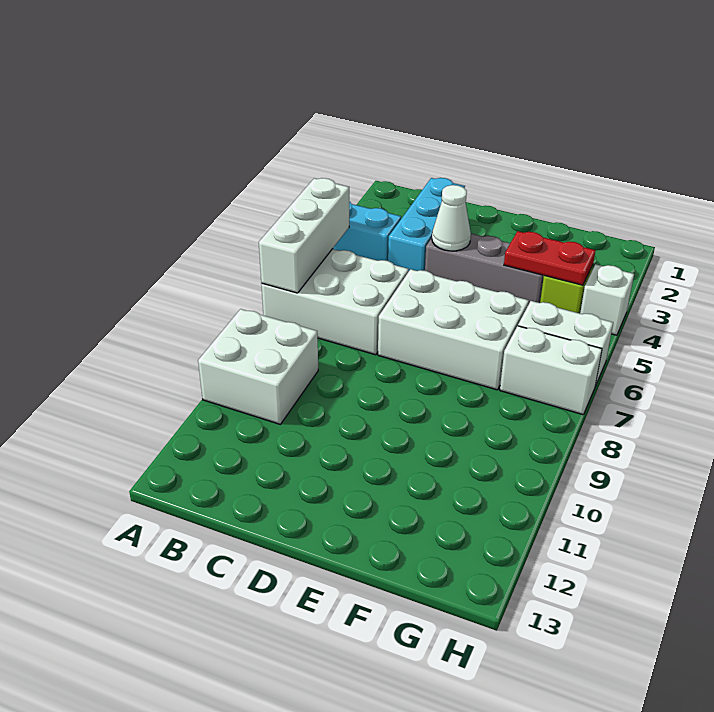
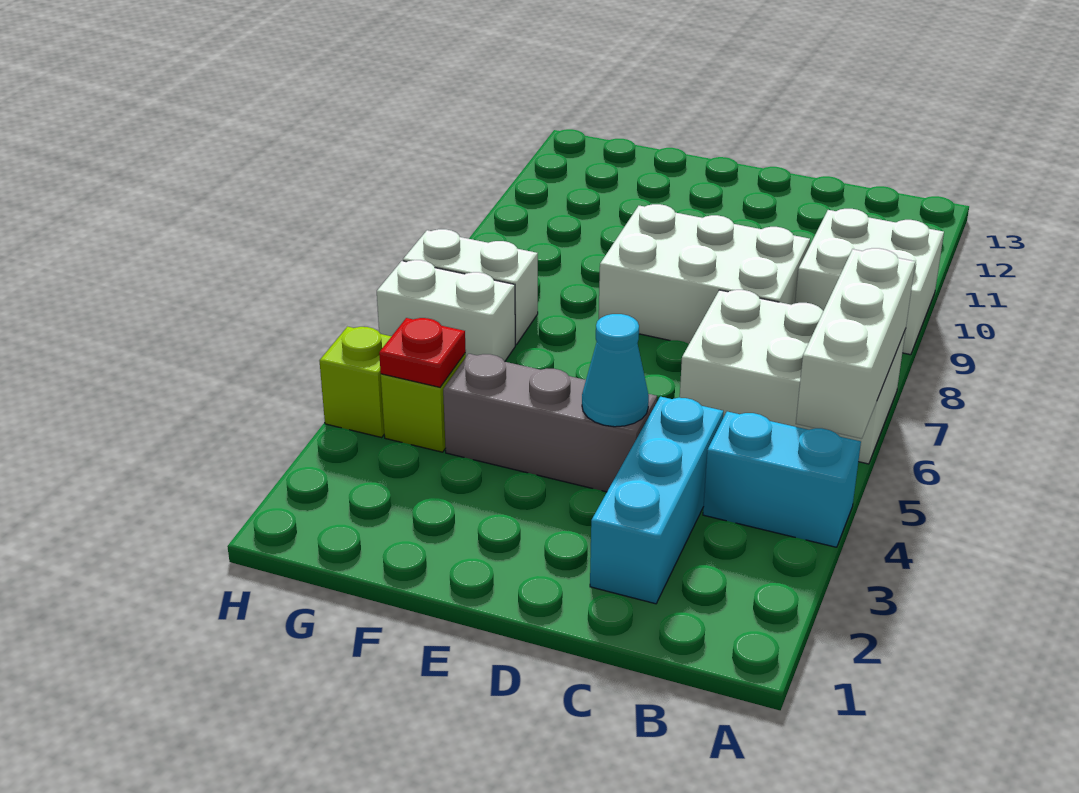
white cone D4 level 2 -> cyan cone D4 level 2
white brick D6:F7 level 1 -> white brick C8:E9 level 1
red plate F4:G4 level 2 -> red plate G4 level 2
white brick H4 level 1 -> lime brick H4 level 1

